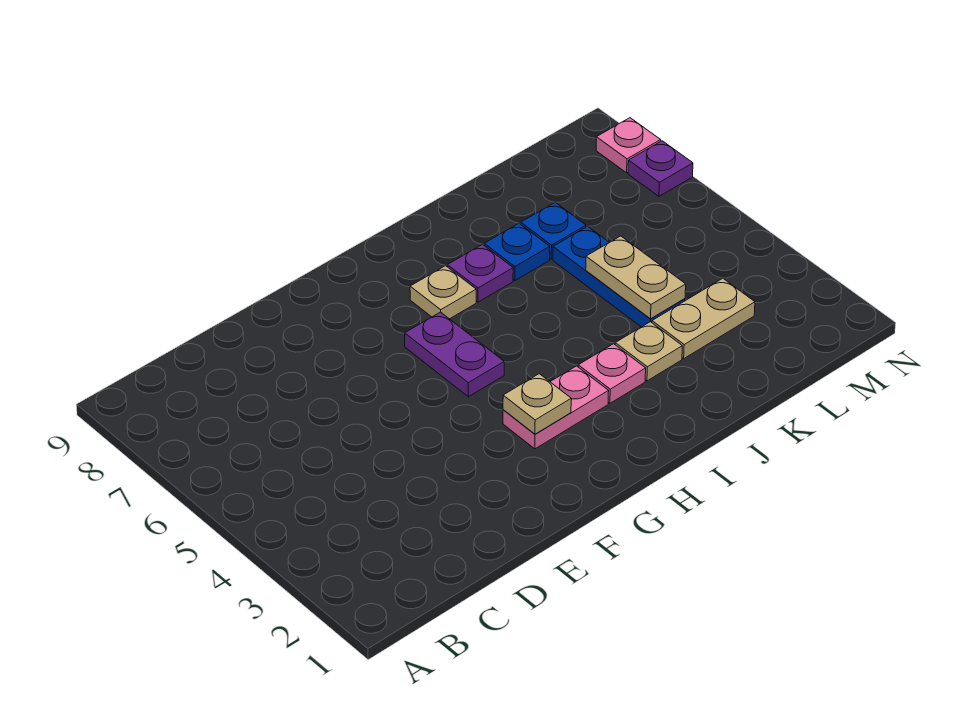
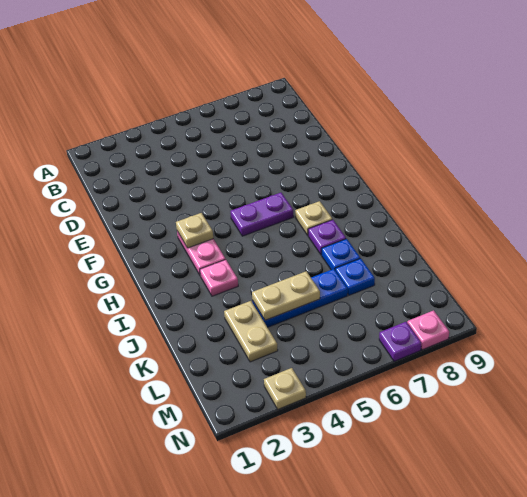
tan plate J3 level 1 -> tan plate N3 level 1

